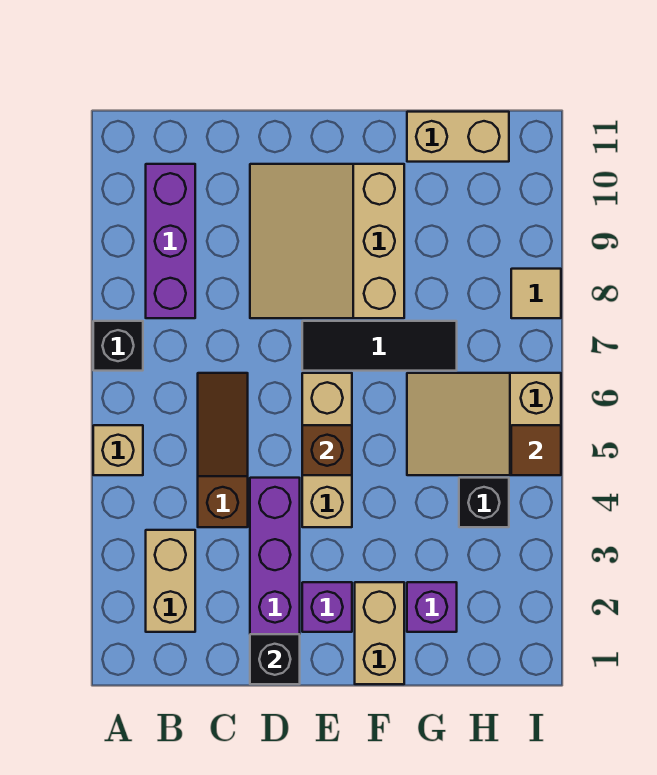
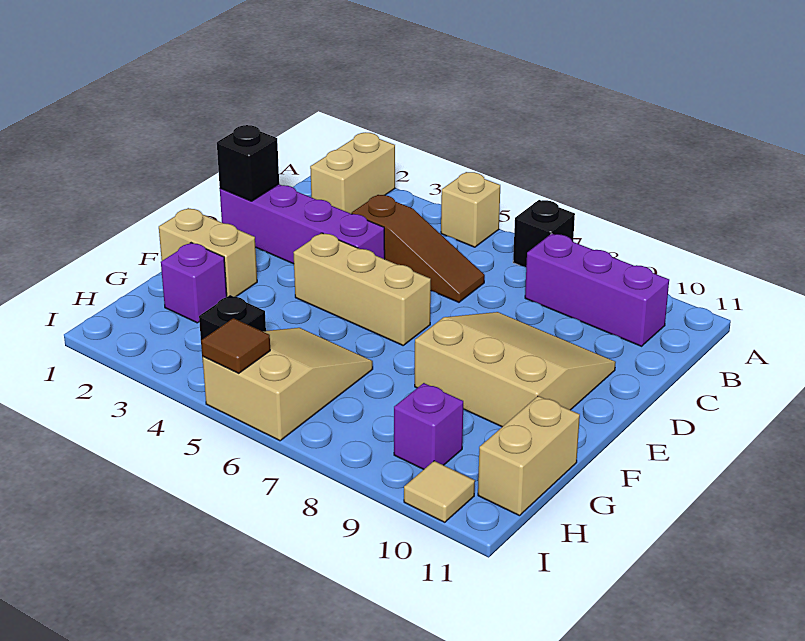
tan brick B2:B3 level 1 -> tan brick A2:B2 level 1
purple brick E2 level 1 -> purple brick H9 level 1
brown brick E5 level 2 -> none
black tile E7:G7 level 1 -> none
tan tile I8 level 1 -> tan tile I10 level 1

